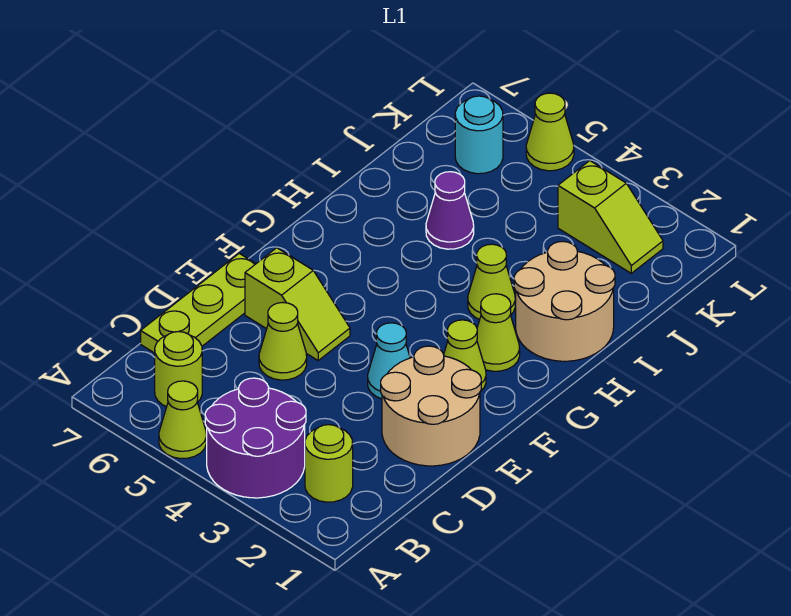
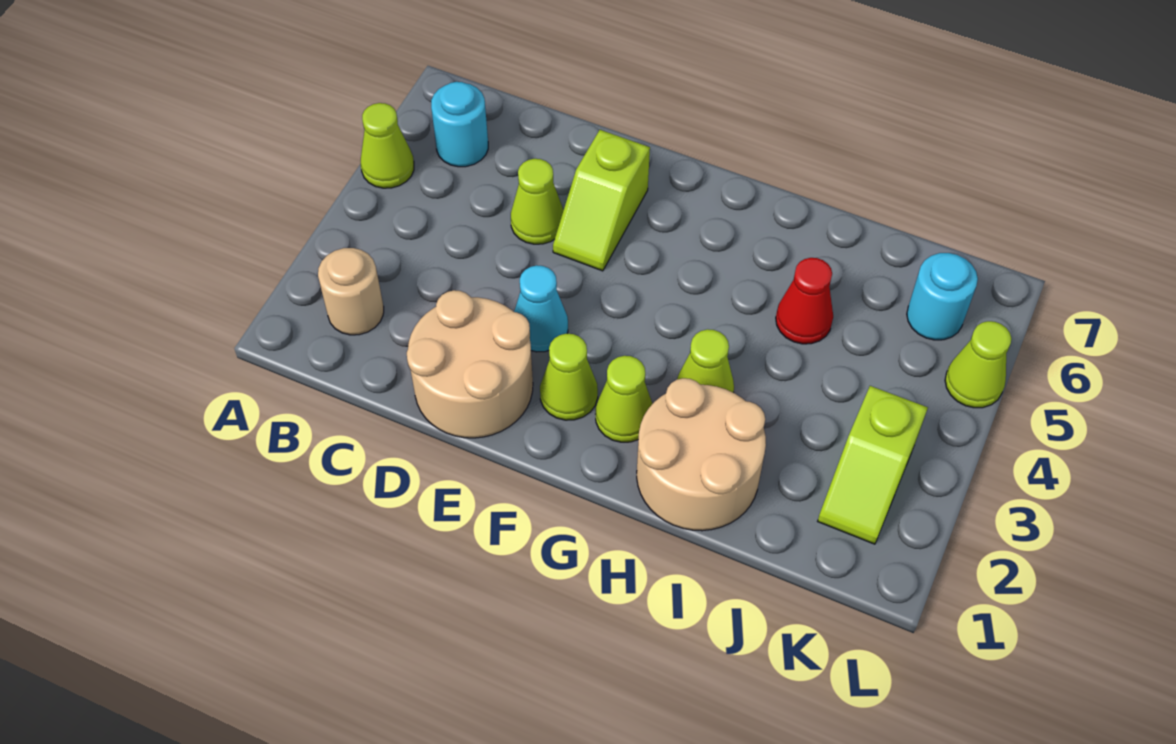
purple round brick A3:B4 level 1 -> none
lime round brick B2 level 1 -> tan round brick B2 level 1
lime round brick B6 level 1 -> cyan round brick B6 level 1
lime plate C7:E7 level 1 -> none
purple cone I5 level 1 -> red cone I5 level 1

